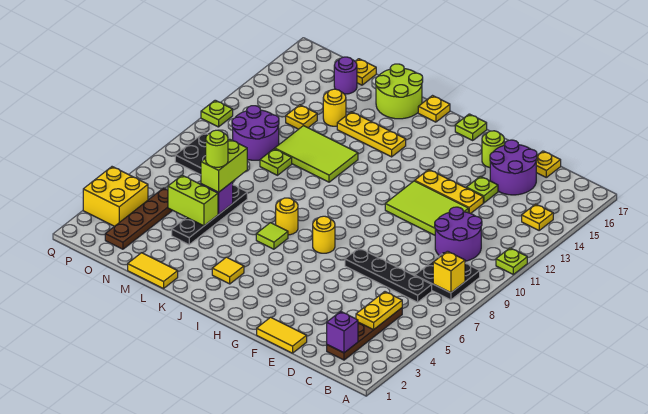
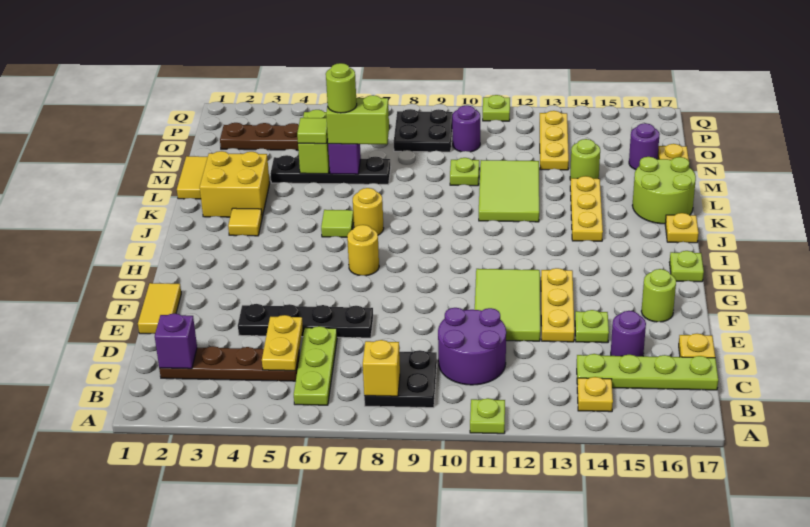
none -> lime plate B6:D6 level 1
yellow plate C4:C5 level 2 -> yellow plate C5:D5 level 2
black plate C7:F7 level 1 -> black plate E4:E7 level 1
none -> lime plate C14:C17 level 1
purple round brick D15:E16 level 1 -> purple round brick D15 level 1
none -> lime tile M5 level 3
yellow round brick M14 level 1 -> lime round brick M14 level 1
purple round brick N10:O11 level 1 -> purple round brick O10 level 1
yellow plate N13 level 1 -> yellow plate N13:P13 level 1
yellow brick P3:Q4 level 1 -> yellow brick K2:L3 level 1

